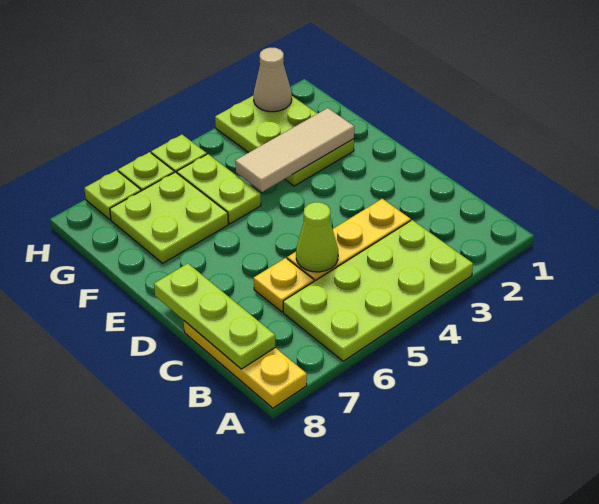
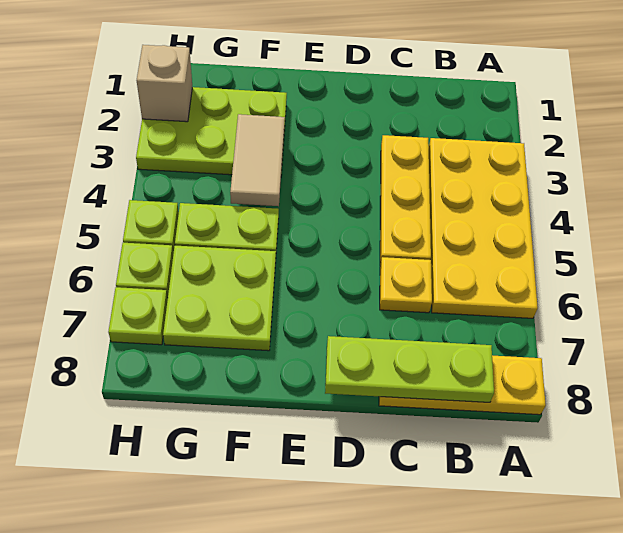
lime plate A3:B6 level 1 -> yellow plate A3:B6 level 1
lime cone C5 level 2 -> none
tan tile F2:F4 level 2 -> tan tile F3:F4 level 2
tan cone H2 level 2 -> tan brick H2 level 2

